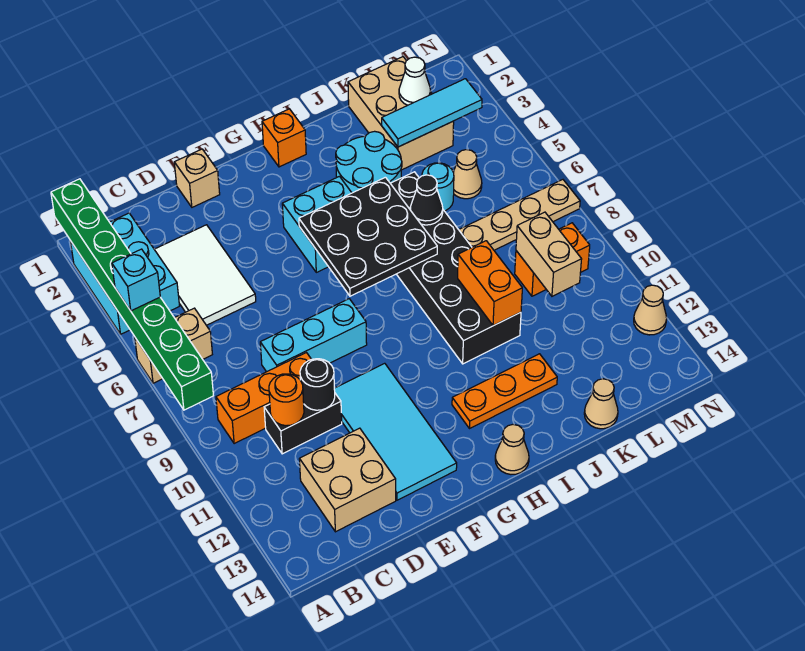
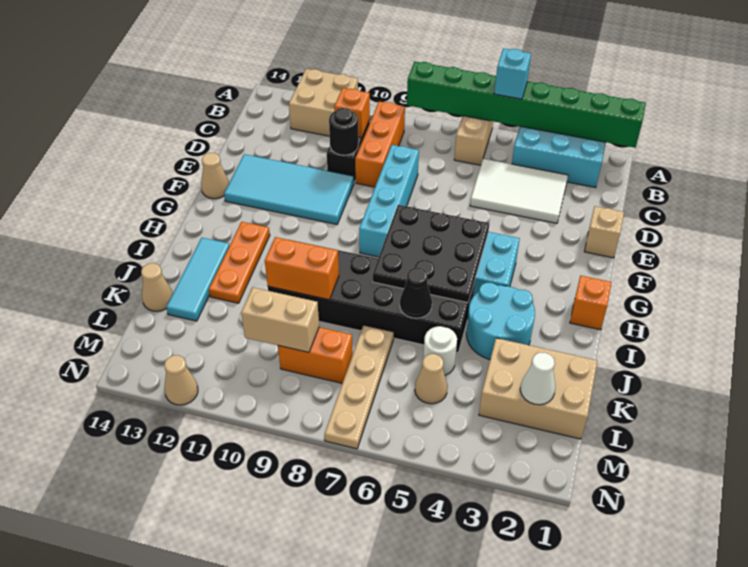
orange round brick C10 level 2 -> orange brick C10 level 2
tan brick C12:D13 level 1 -> tan brick A11:B12 level 1
cyan brick D8:F8 level 1 -> cyan brick D8:G8 level 1
tan cone H14 level 1 -> tan cone F14 level 1
cyan tile K3:M3 level 2 -> cyan tile I13:K13 level 1
cyan round brick K5 level 1 -> white round brick K5 level 1
orange brick L9:M9 level 1 -> orange brick L8:L9 level 1

